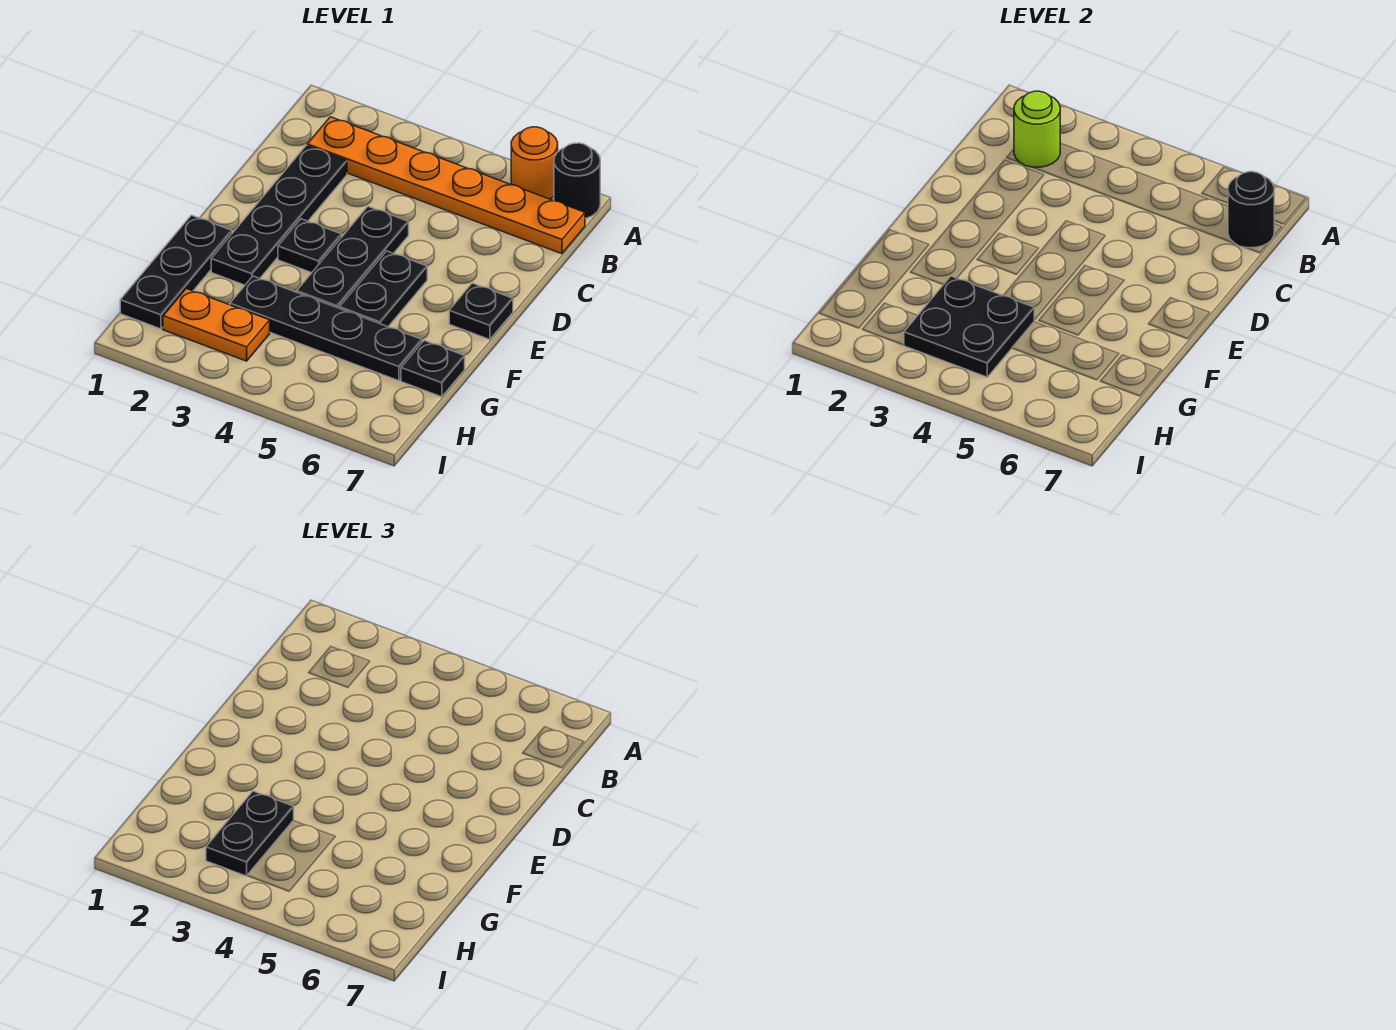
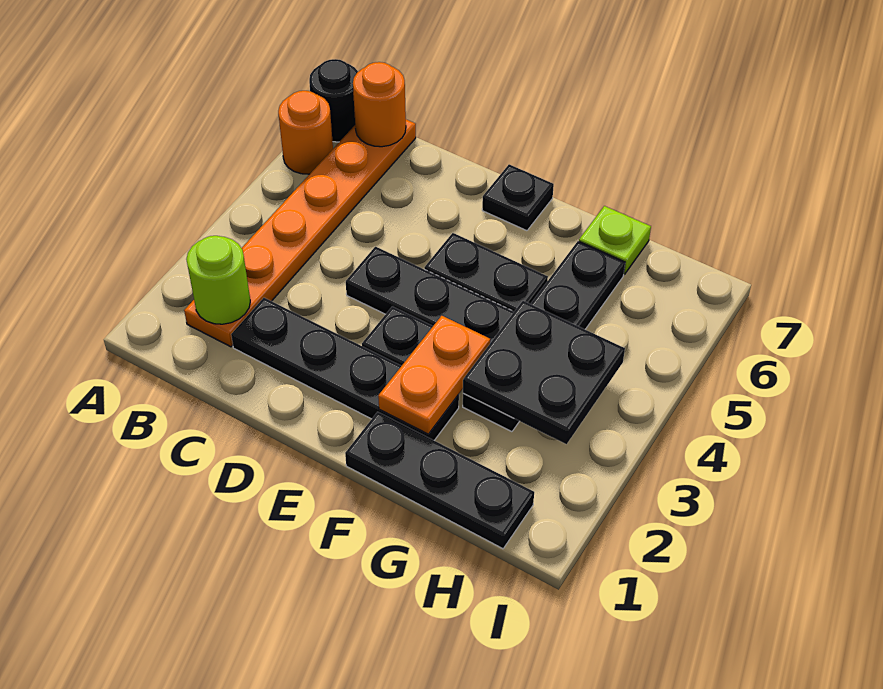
black round brick B7 level 2 -> orange round brick B7 level 2
black plate G3:H3 level 3 -> none
black plate G7 level 1 -> lime plate G7 level 1
orange plate H2:H3 level 1 -> orange plate F2:F3 level 2

